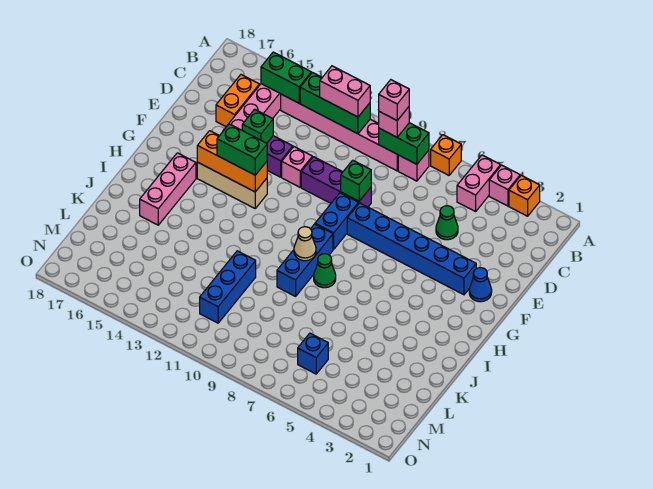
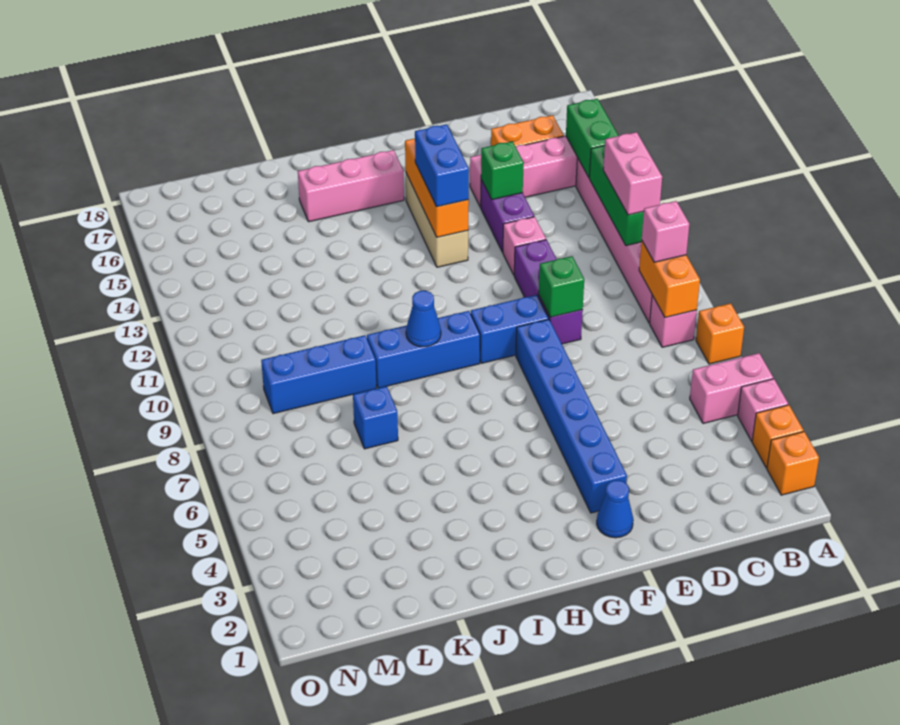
none -> orange brick A2 level 1
green brick B8:B9 level 2 -> orange brick B8:B9 level 2
pink brick B9 level 4 -> none
green cone D5 level 1 -> none
green brick G13:G14 level 3 -> blue brick G13:G14 level 3
green cone I8 level 1 -> none
tan cone I9 level 2 -> blue cone I9 level 2
blue brick K11:M11 level 1 -> blue brick K9:M9 level 1
blue brick M6 level 1 -> blue brick K7 level 1

